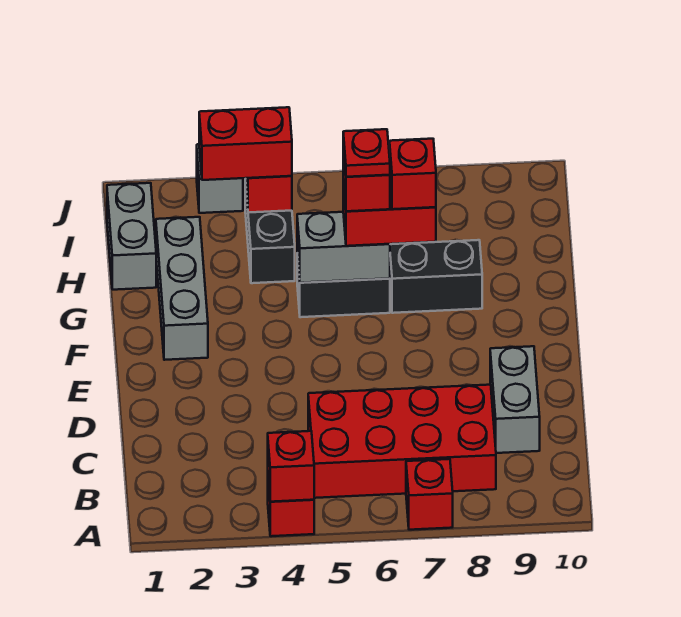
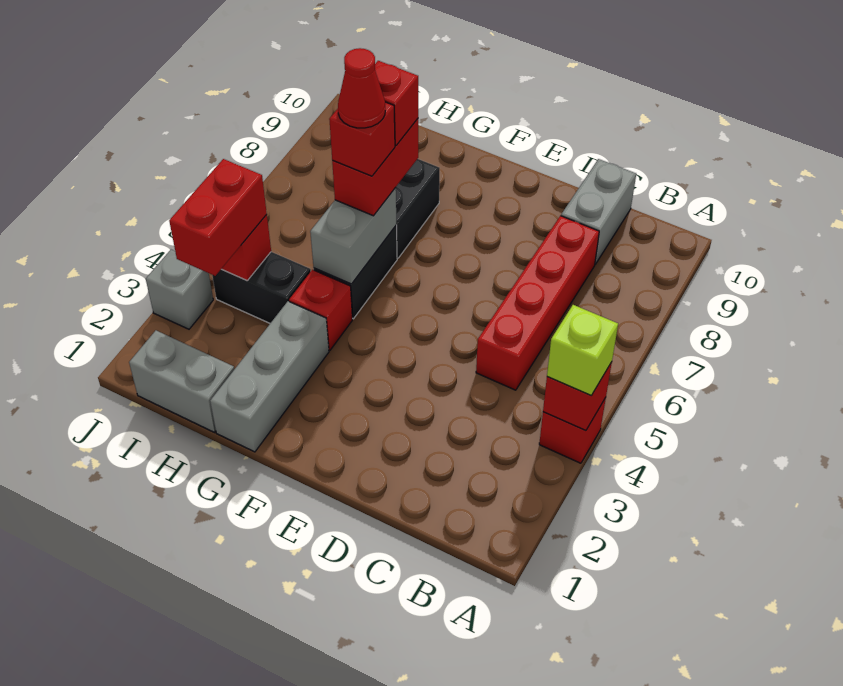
none -> lime brick A4 level 3
red brick A7 level 1 -> red brick G4 level 1
red brick B5:C8 level 1 -> red brick C5:C8 level 1
grey brick C9:D9 level 1 -> grey brick C9:C10 level 1
grey brick F2:H2 level 1 -> grey brick G1:G3 level 1
red plate G6 level 5 -> red cone G6 level 5

